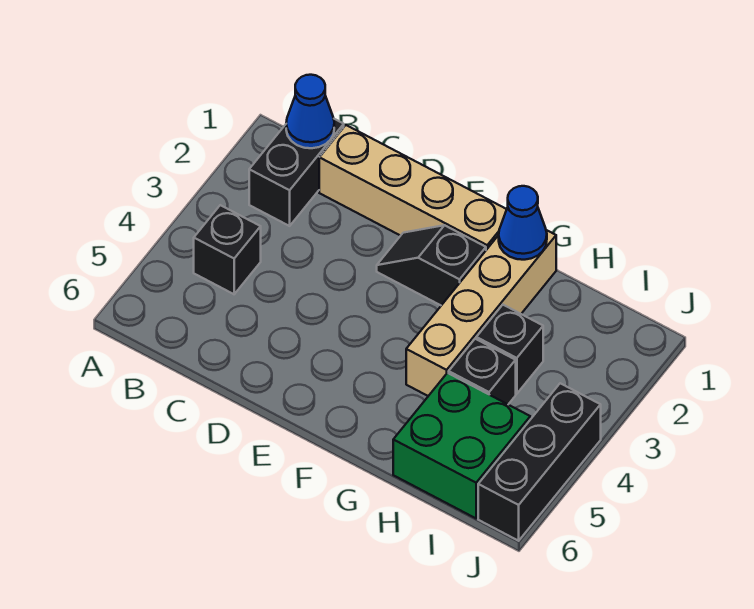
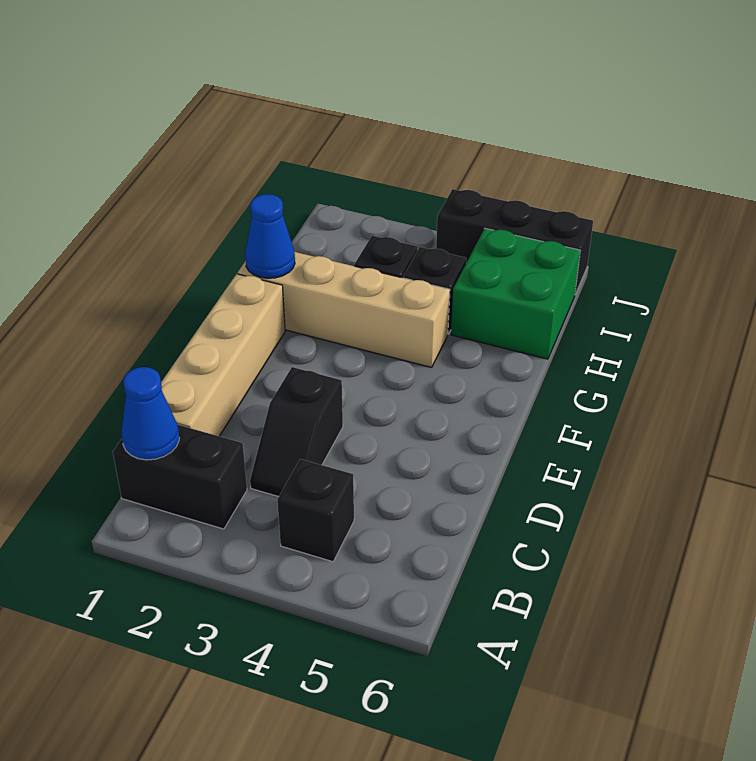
black slope E2:F2 level 1 top F -> black slope C3:D3 level 1 top D

